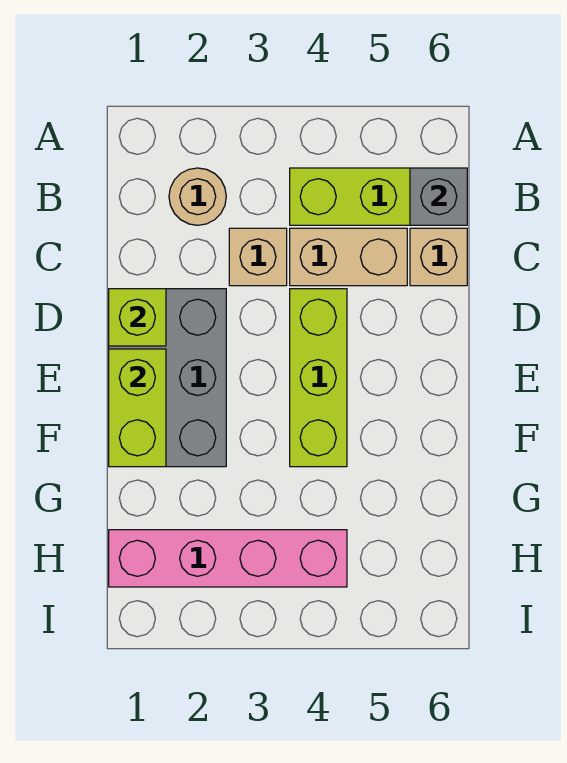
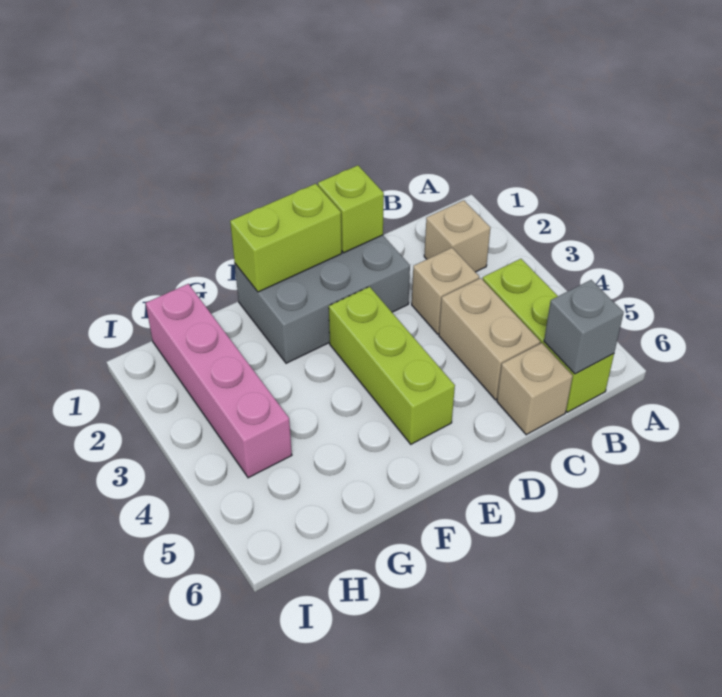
tan round brick B2 level 1 -> tan brick B2 level 1
lime brick D4:F4 level 1 -> lime brick E3:E5 level 1

